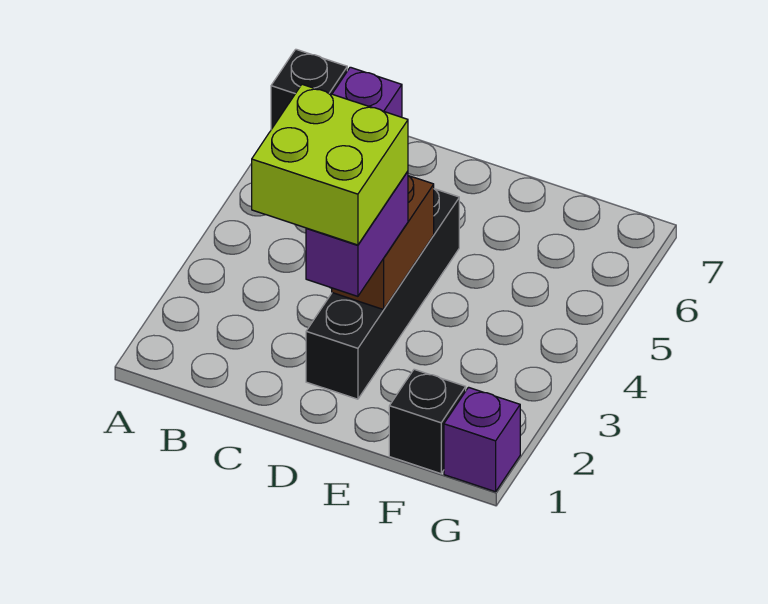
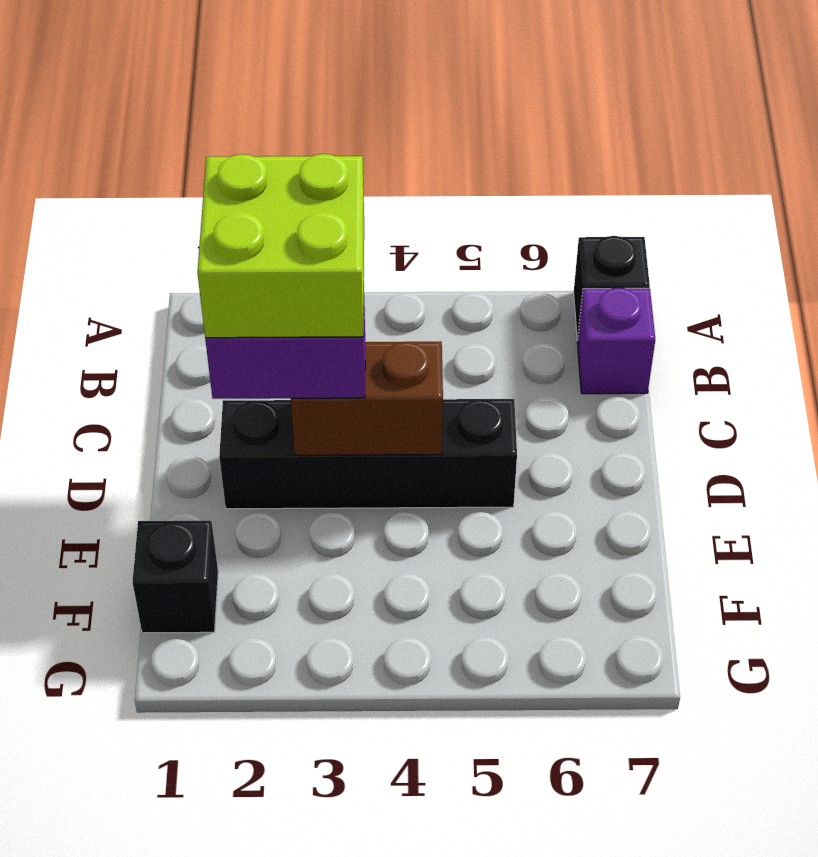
purple brick G1 level 1 -> none

